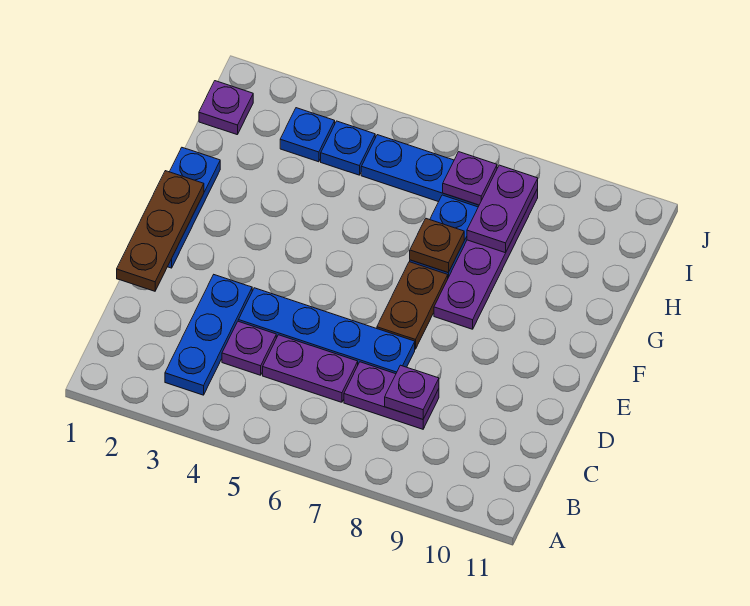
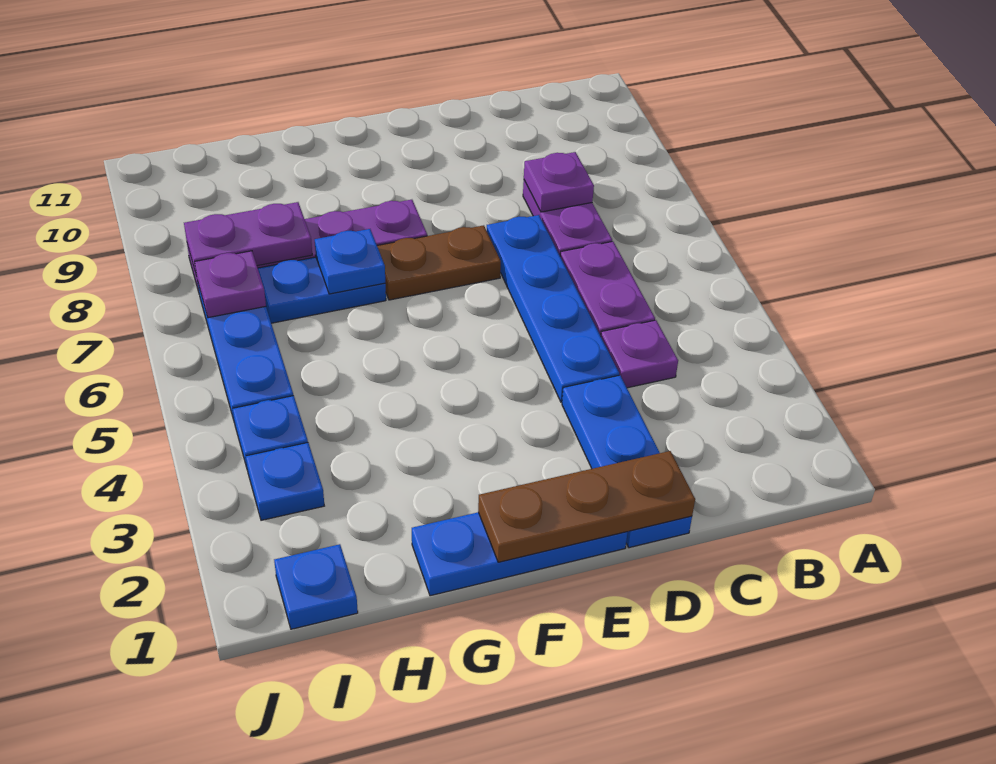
blue plate B3:D3 level 1 -> blue plate D1:D3 level 1
brown plate G7 level 2 -> blue plate G7 level 2
purple plate I1 level 1 -> blue plate I1 level 1

